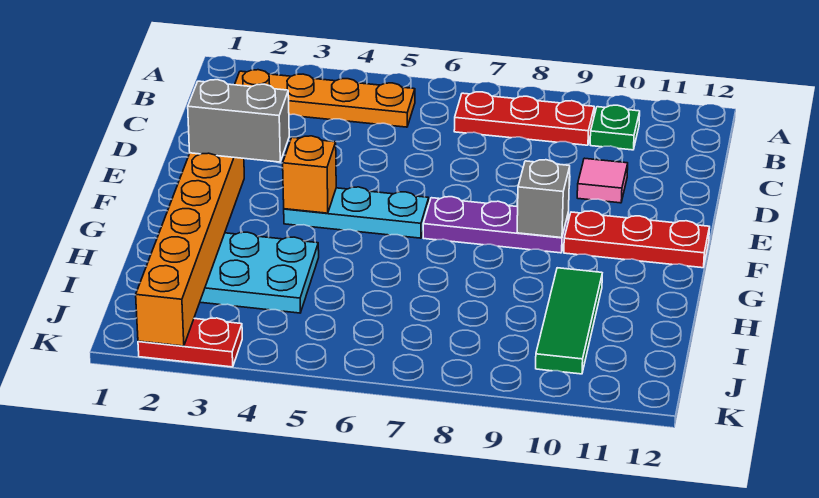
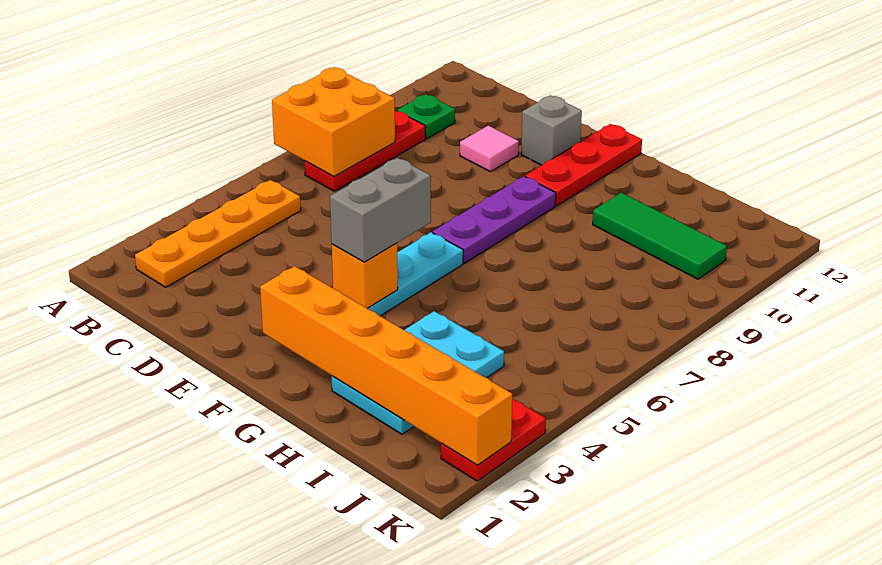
none -> orange brick A7:B8 level 2
grey brick F2:F3 level 3 -> grey brick F4:F5 level 3
grey brick F9 level 2 -> grey brick E11 level 1

